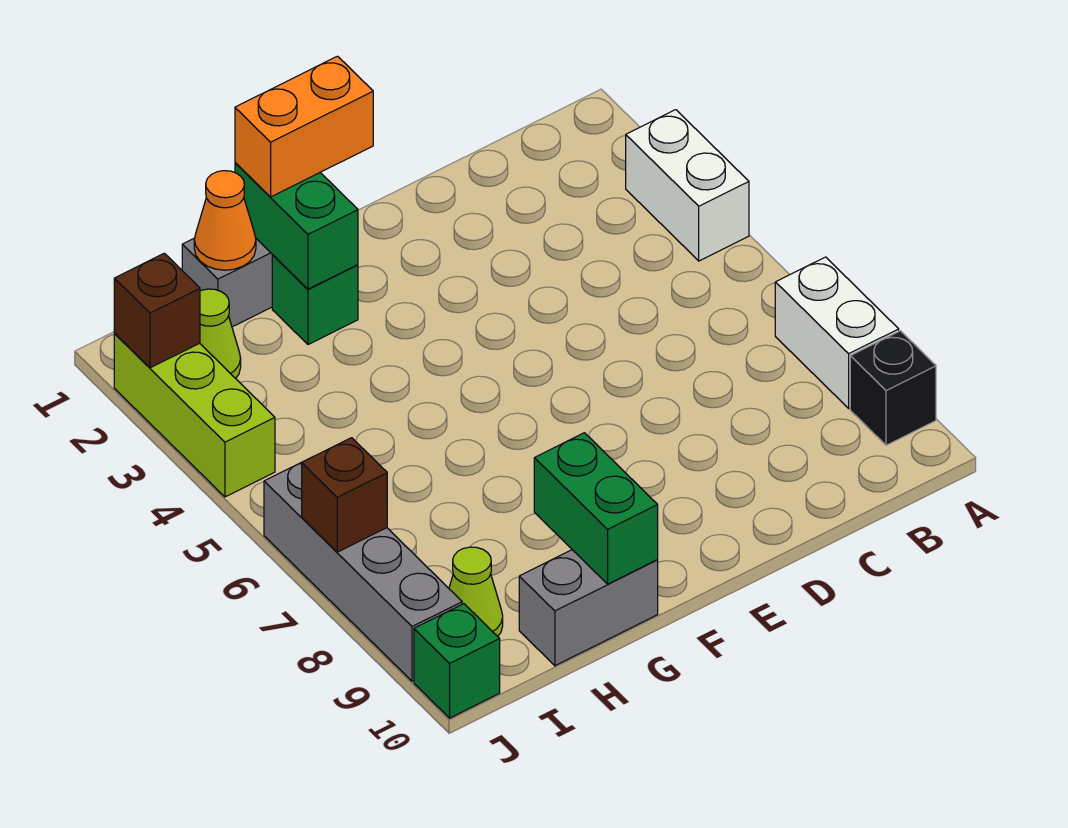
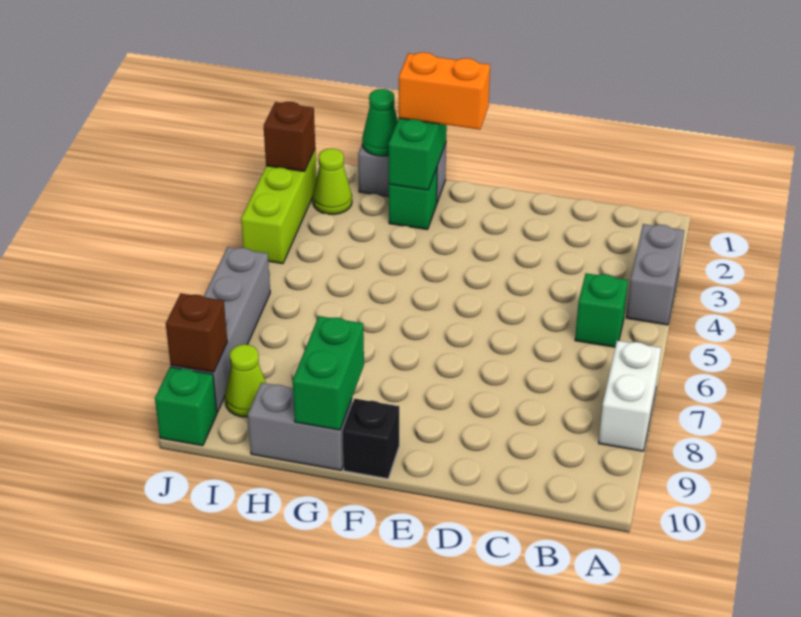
white brick A3:A4 level 1 -> grey brick A3:A4 level 1
black brick A9 level 1 -> black brick F10 level 1
none -> green brick B5 level 1
orange cone H1 level 2 -> green cone H1 level 2
brown brick J7 level 2 -> brown brick J9 level 2

